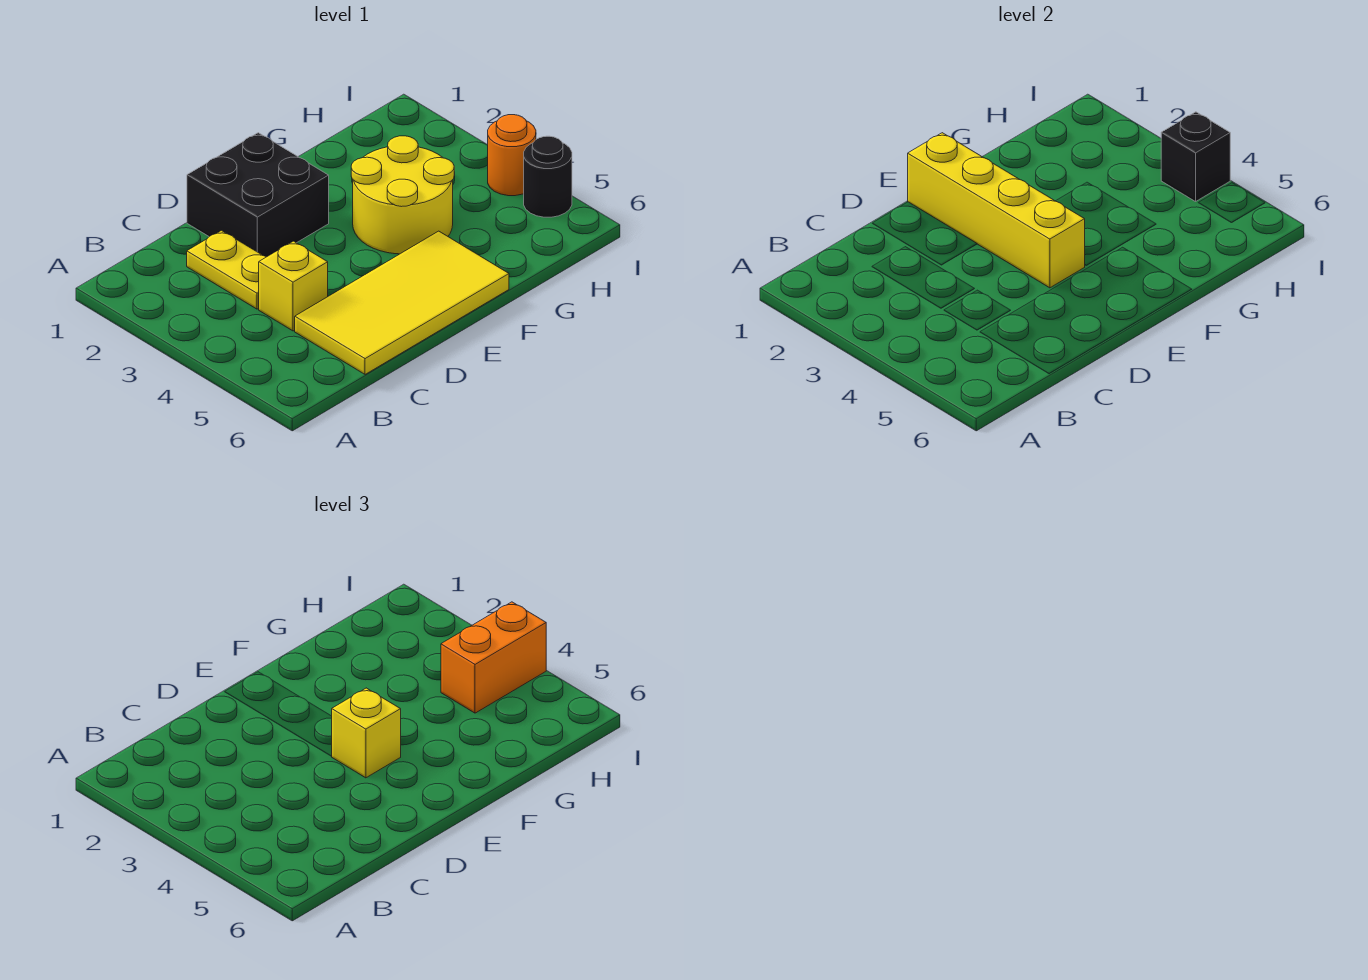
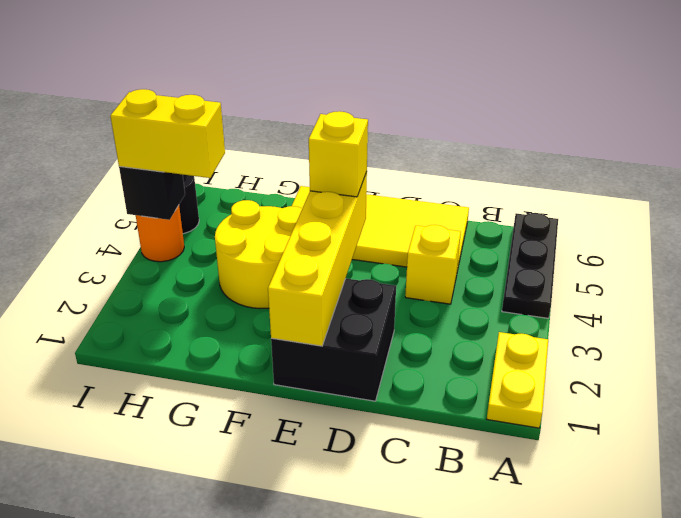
none -> black plate A4:A6 level 1
yellow plate C2:C3 level 1 -> yellow plate A1:A2 level 1
orange brick H4:I4 level 3 -> yellow brick H4:I4 level 3

